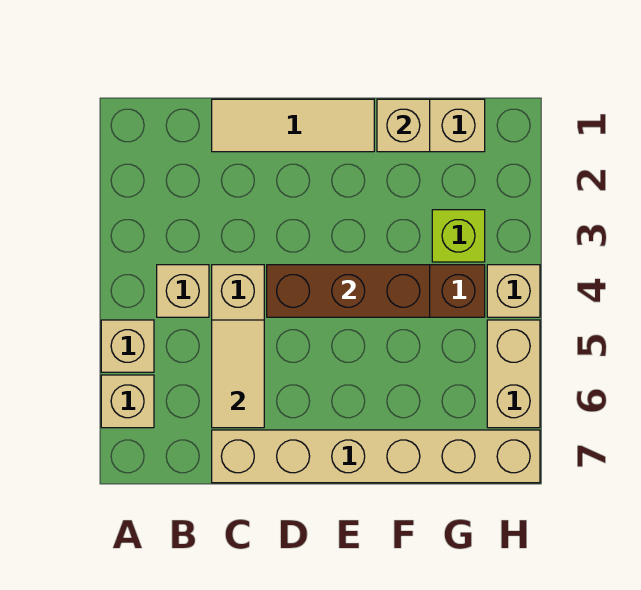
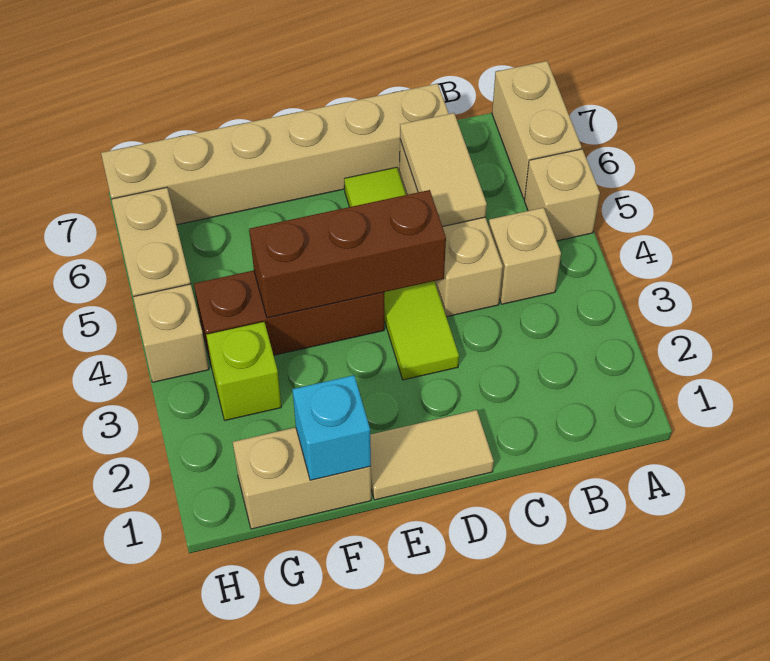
tan brick A6 level 1 -> tan brick A6:A7 level 1
tan tile C1:E1 level 1 -> tan tile D1:E1 level 1
none -> lime tile D3:D6 level 1
tan brick F1 level 2 -> cyan brick F1 level 2

